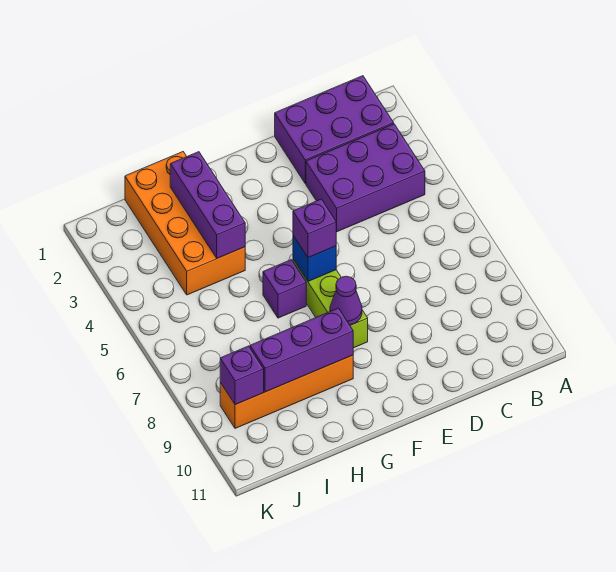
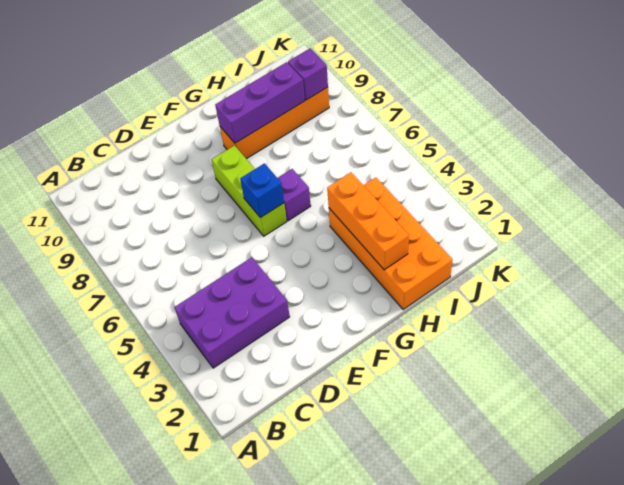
purple brick B1:D2 level 1 -> none
purple brick F6 level 3 -> none
purple cone F8 level 2 -> none
purple brick H2:H4 level 2 -> orange brick H2:H4 level 2

